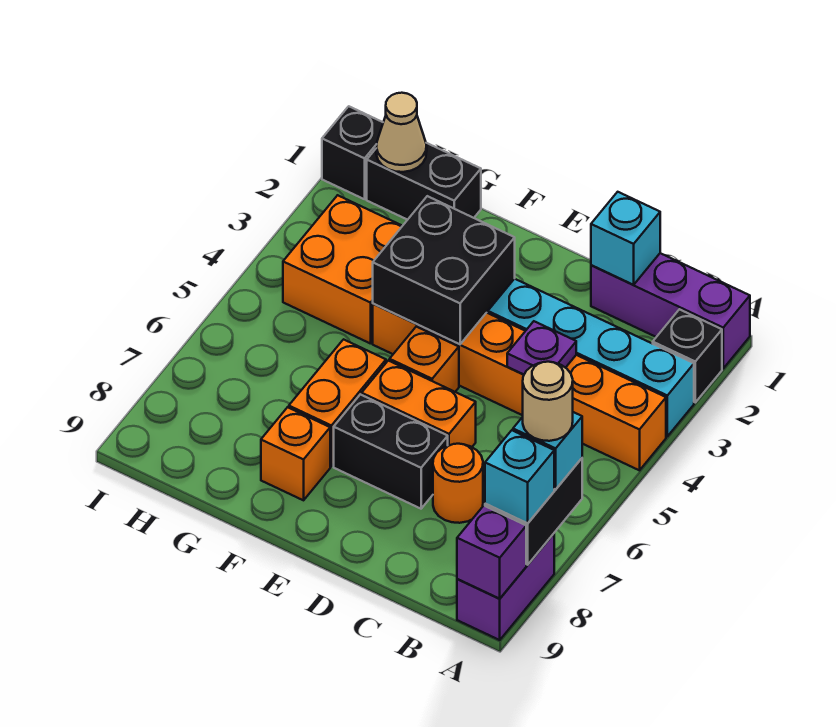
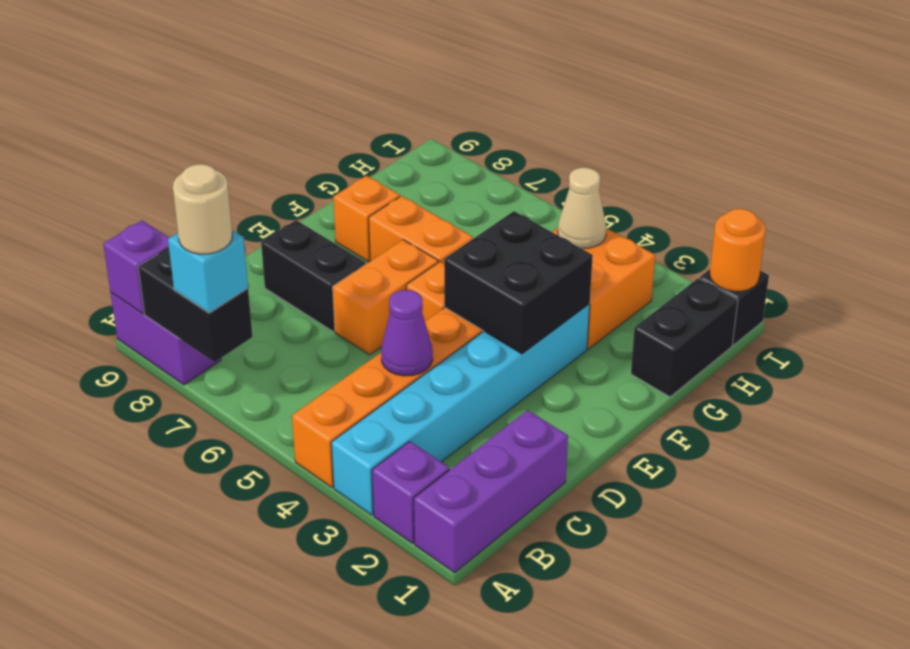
black brick A2 level 1 -> purple brick A2 level 1
cyan brick A8 level 3 -> none
cyan brick C1 level 2 -> none
purple plate C4 level 2 -> purple cone C4 level 2
orange round brick C7 level 1 -> orange round brick I1 level 2
black brick D7:E7 level 1 -> black brick D7:D8 level 1
tan cone H1 level 2 -> tan cone H4 level 2

